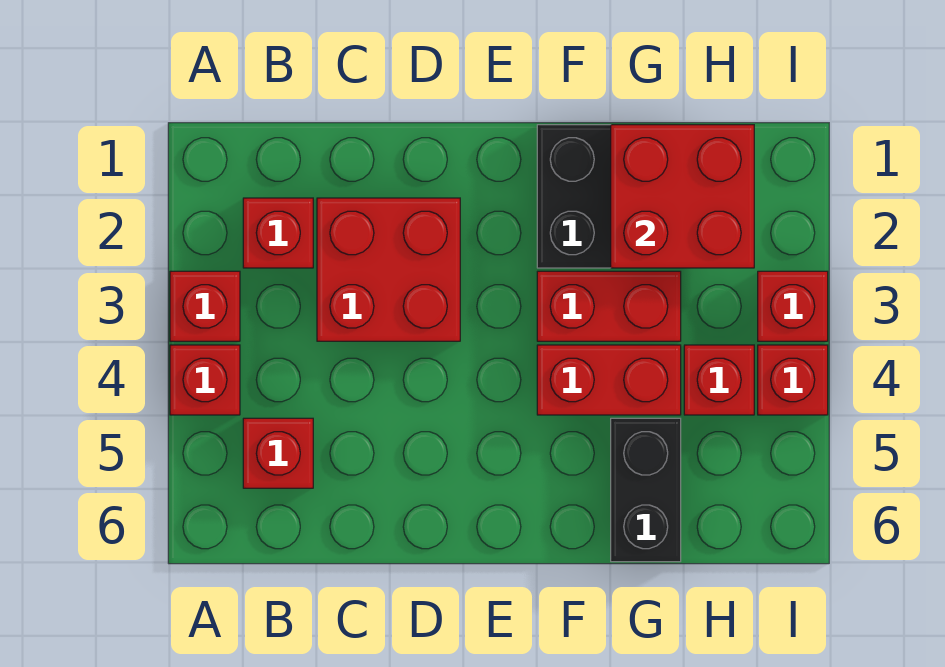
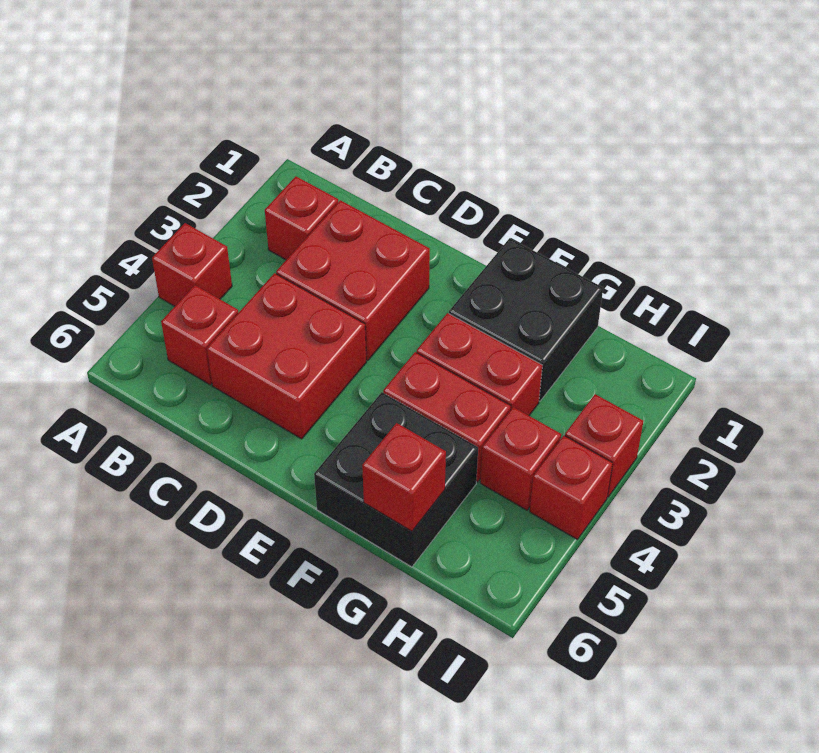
red brick A3 level 1 -> red brick G6 level 2
red brick G1:H2 level 2 -> red brick C4:D5 level 1
black brick G5:G6 level 1 -> black brick F5:G6 level 1

